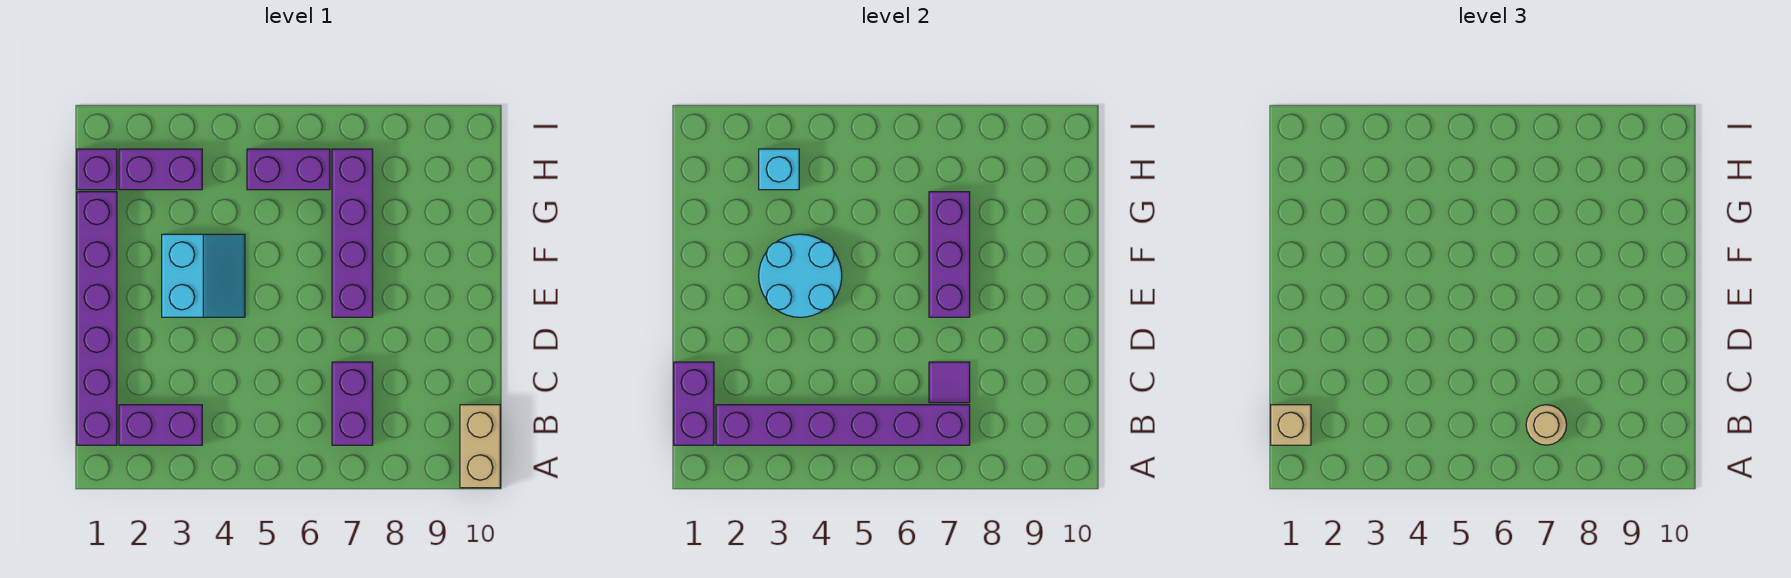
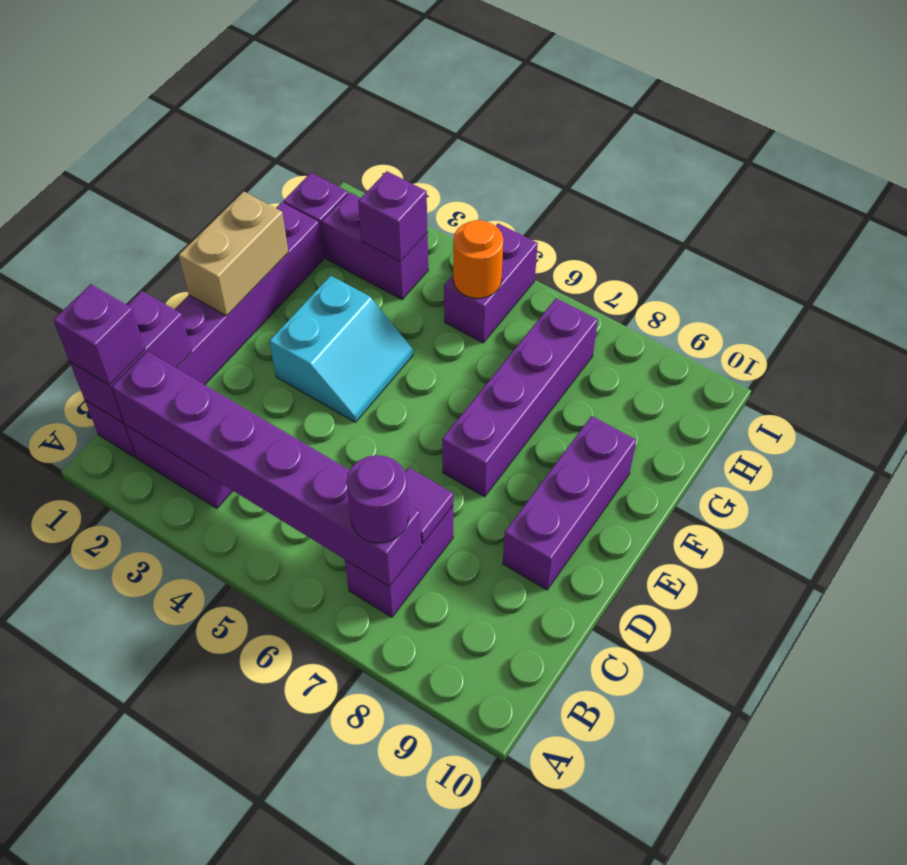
tan brick A10:B10 level 1 -> tan brick E1:F1 level 2
tan brick B1 level 3 -> purple brick B1 level 3
tan round brick B7 level 3 -> purple round brick B7 level 3
cyan round brick E3:F4 level 2 -> none
purple brick E7:G7 level 2 -> purple brick D9:F9 level 1
cyan brick H3 level 2 -> purple brick H3 level 2
purple brick H5:H6 level 1 -> purple brick H5:I5 level 1
none -> orange round brick H5 level 2

